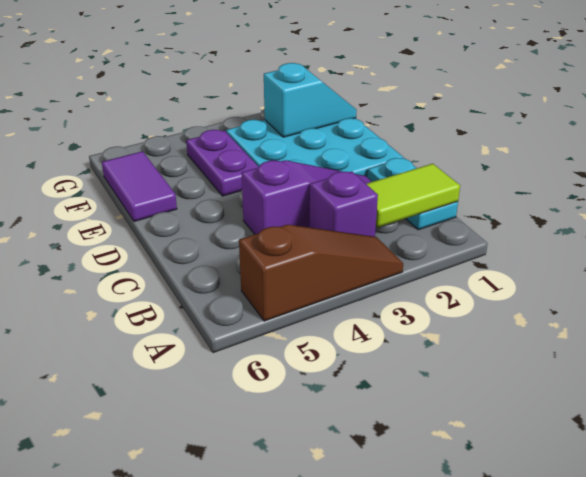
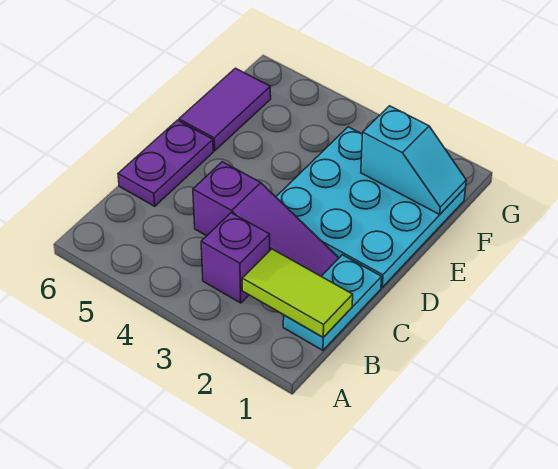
brown slope A3:A5 level 1 top 5 -> none
purple plate E4:F4 level 1 -> purple plate C6:D6 level 1

